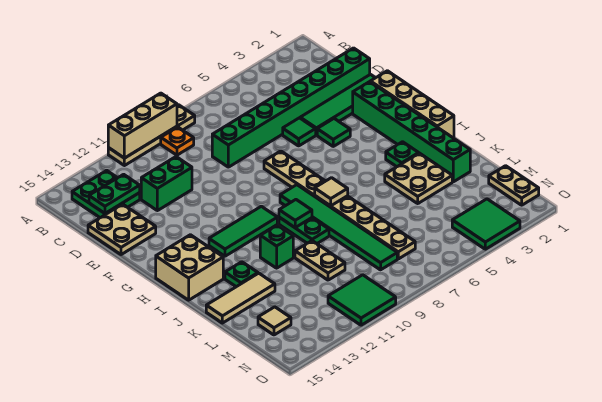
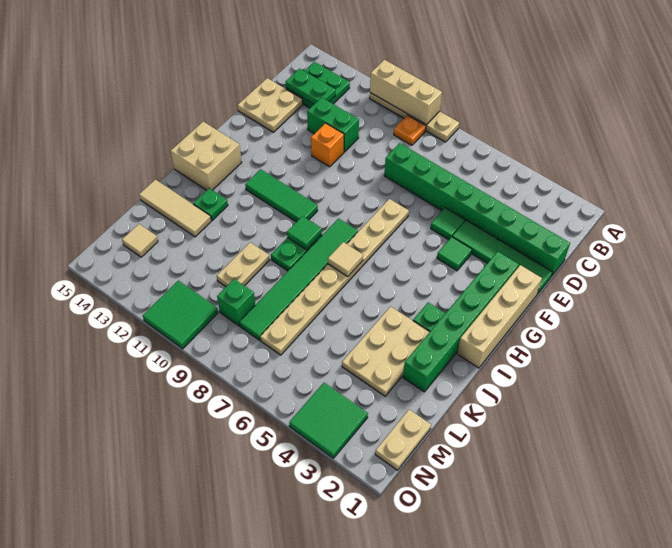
none -> orange brick E11 level 1
tan plate J3:K4 level 1 -> tan plate J3:L4 level 1
green brick J11 level 1 -> green brick M9 level 1

